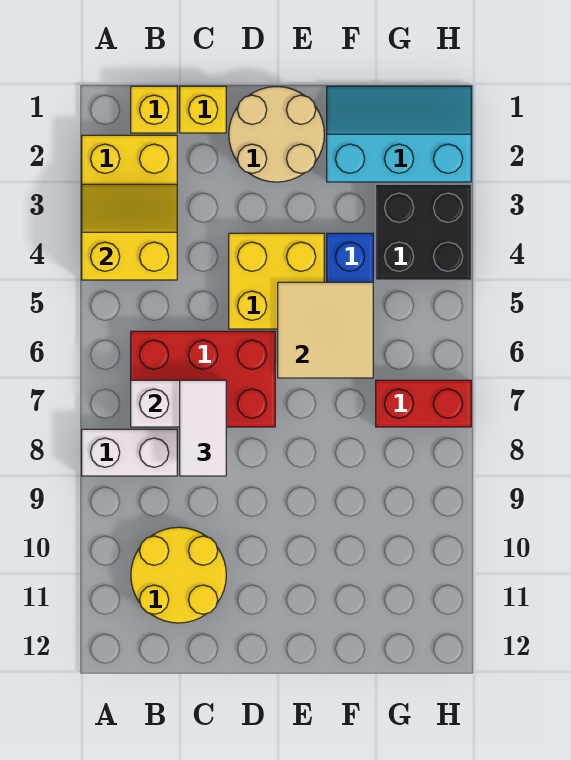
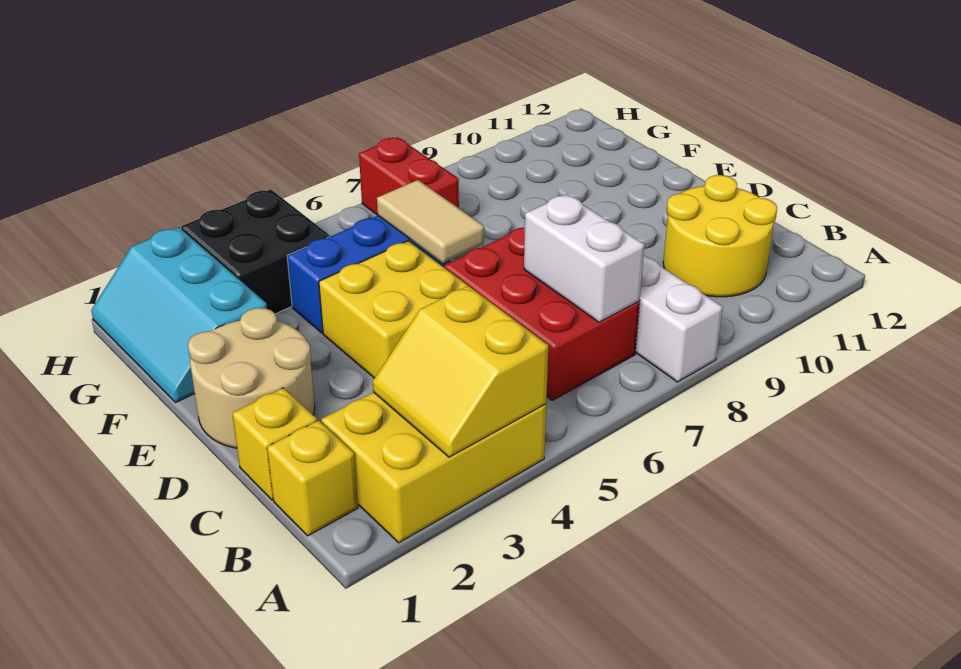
white tile C7:C8 level 3 -> none
tan tile E5:F6 level 2 -> tan tile E6:F6 level 2

